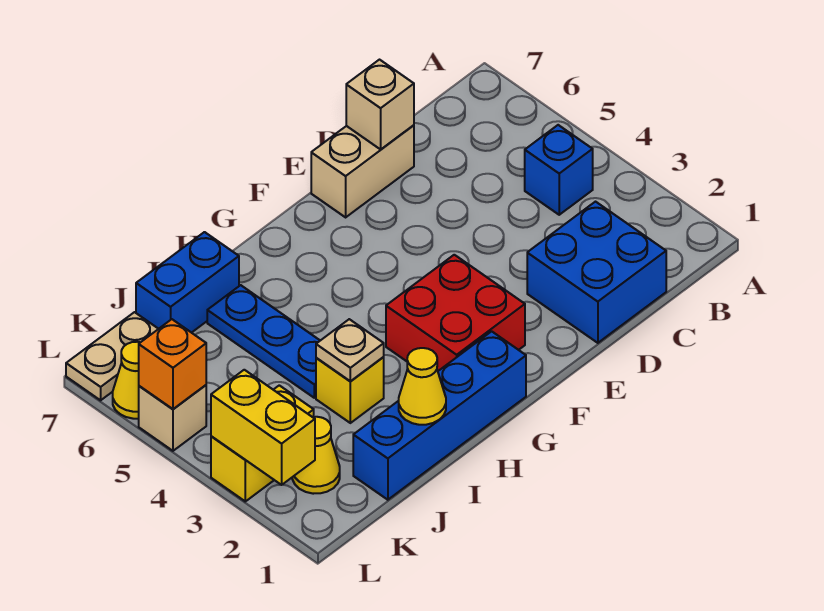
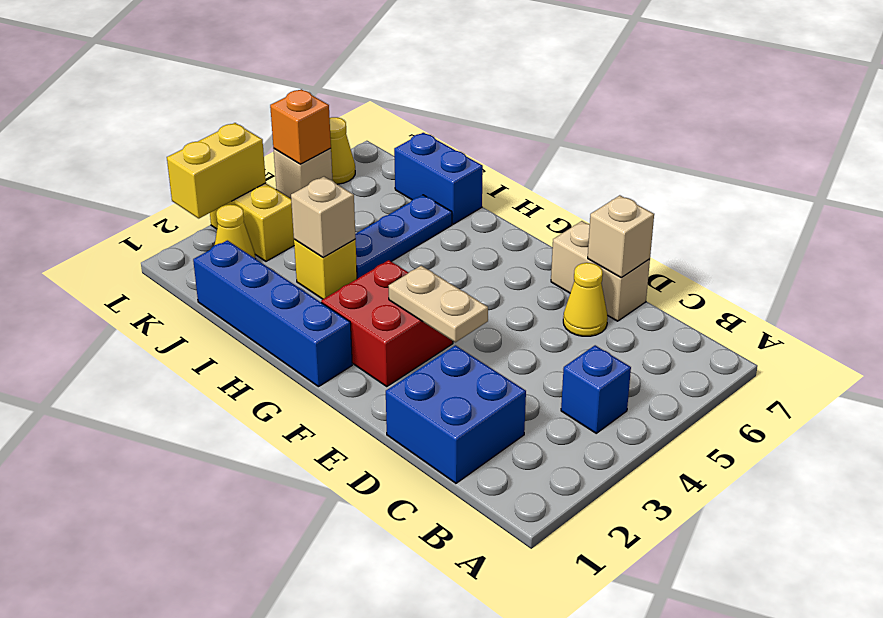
yellow cone I1 level 2 -> yellow cone D6 level 1
tan plate I3 level 2 -> tan brick I3 level 2
tan plate K7:L7 level 1 -> tan plate E3:F3 level 2

